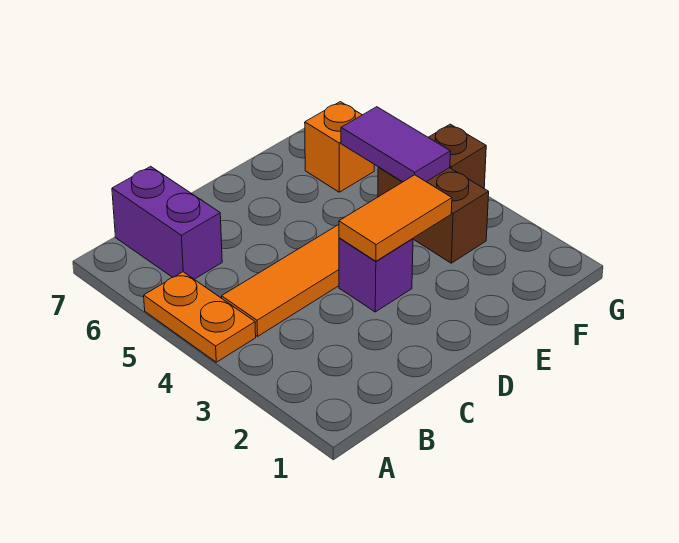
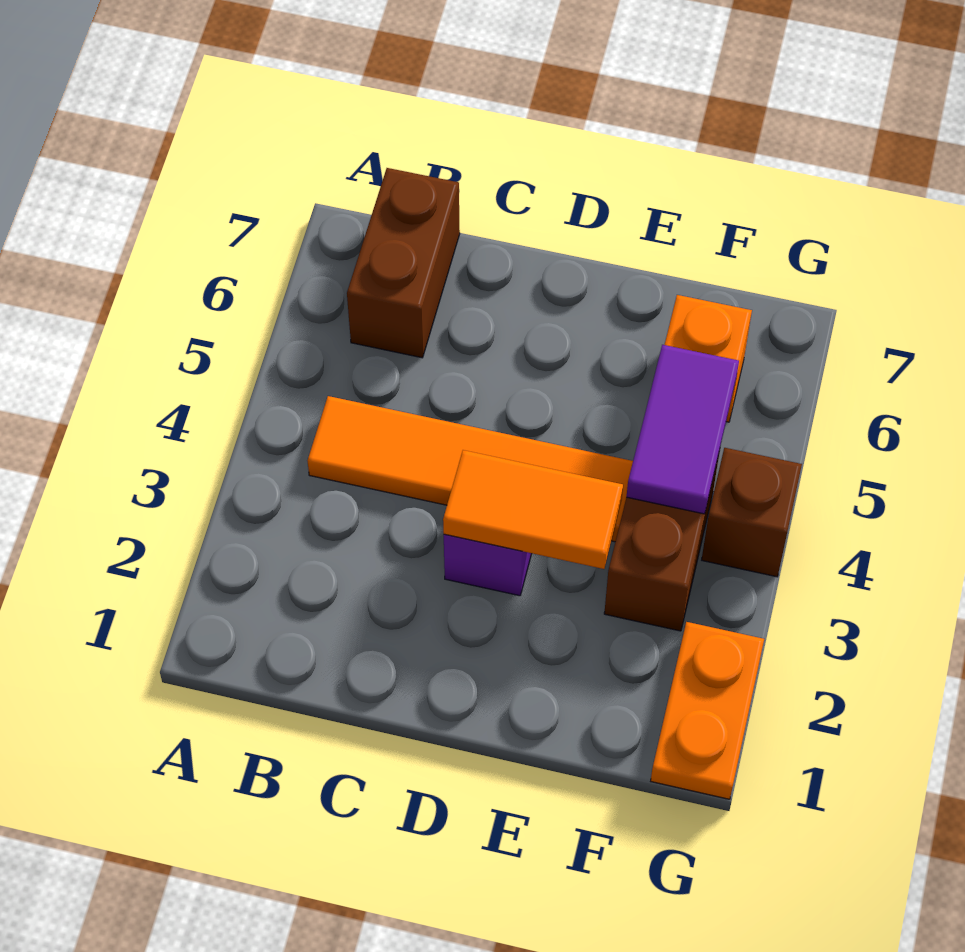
orange plate A4:A5 level 1 -> orange plate G1:G2 level 1
purple brick B6:B7 level 1 -> brown brick B6:B7 level 1

